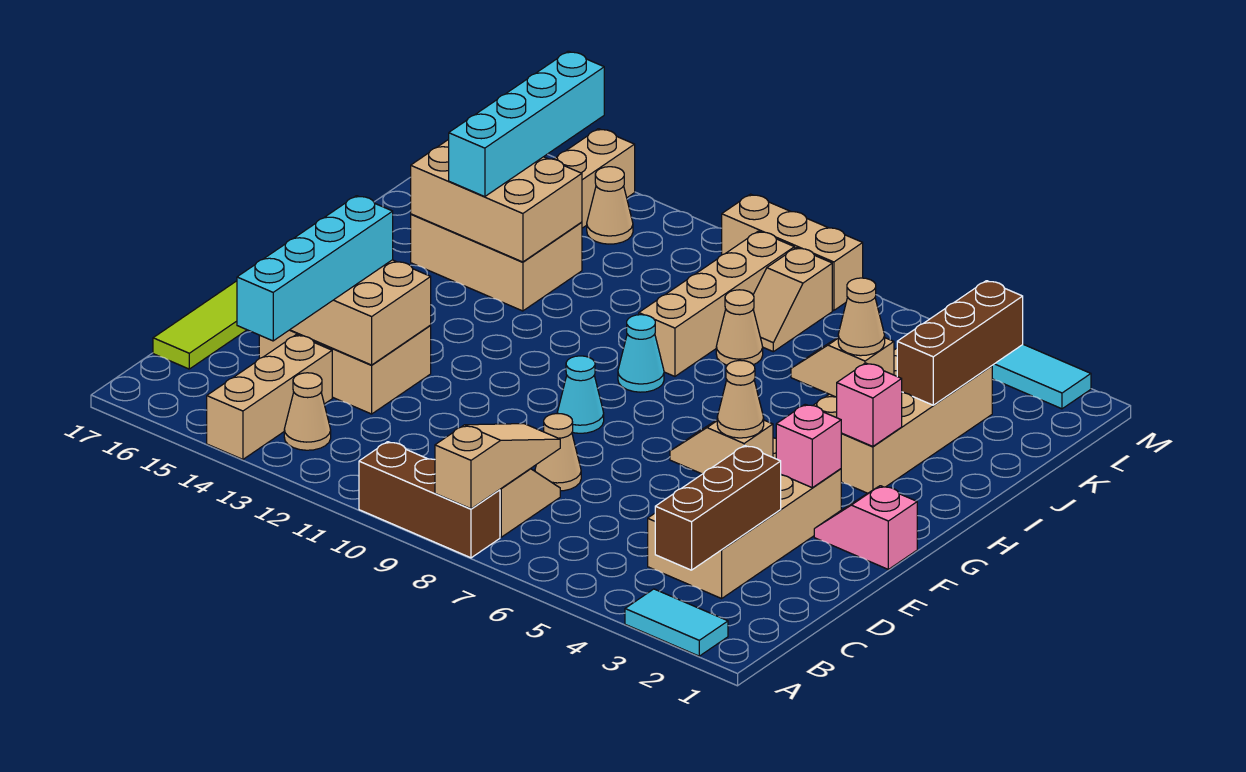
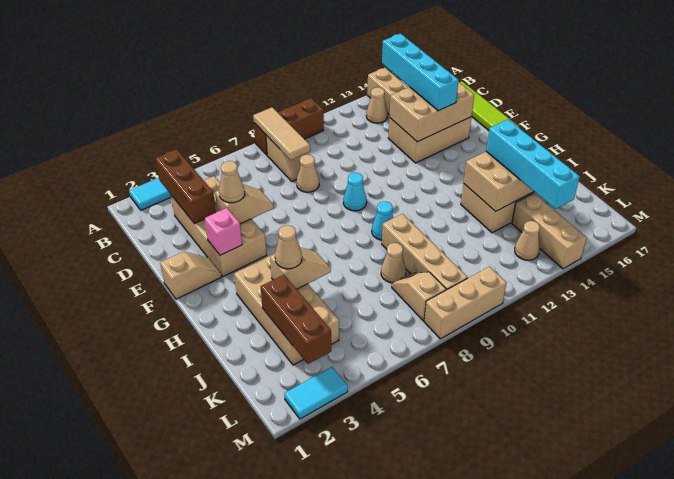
tan slope A8:C8 level 2 top A -> tan tile A8:C8 level 2
pink slope F1:F2 level 1 top 1 -> tan slope F1:F2 level 1 top 1
pink brick H3 level 2 -> none

